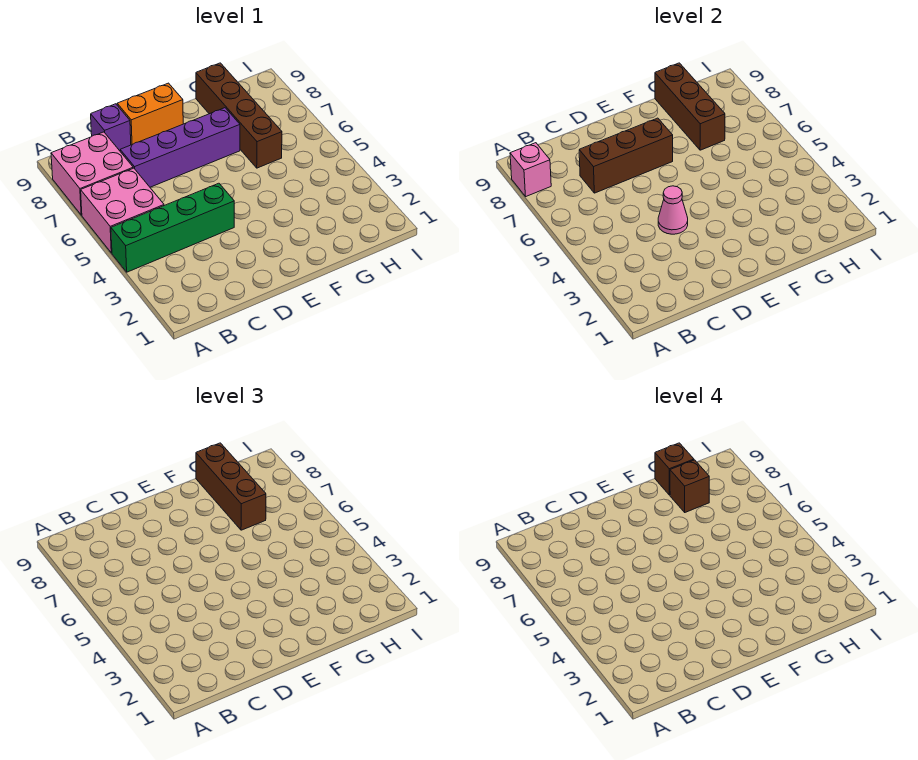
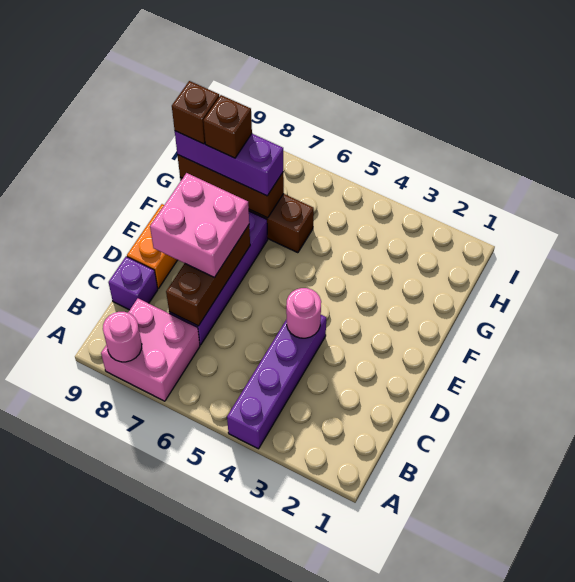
green brick A4:D4 level 1 -> purple brick A4:D4 level 1
pink brick A5:B6 level 1 -> pink brick D7:E8 level 3
pink brick A8 level 2 -> pink round brick A8 level 2
pink cone D4 level 2 -> pink round brick D4 level 2
brown brick G7:G9 level 3 -> purple brick G7:G9 level 3

